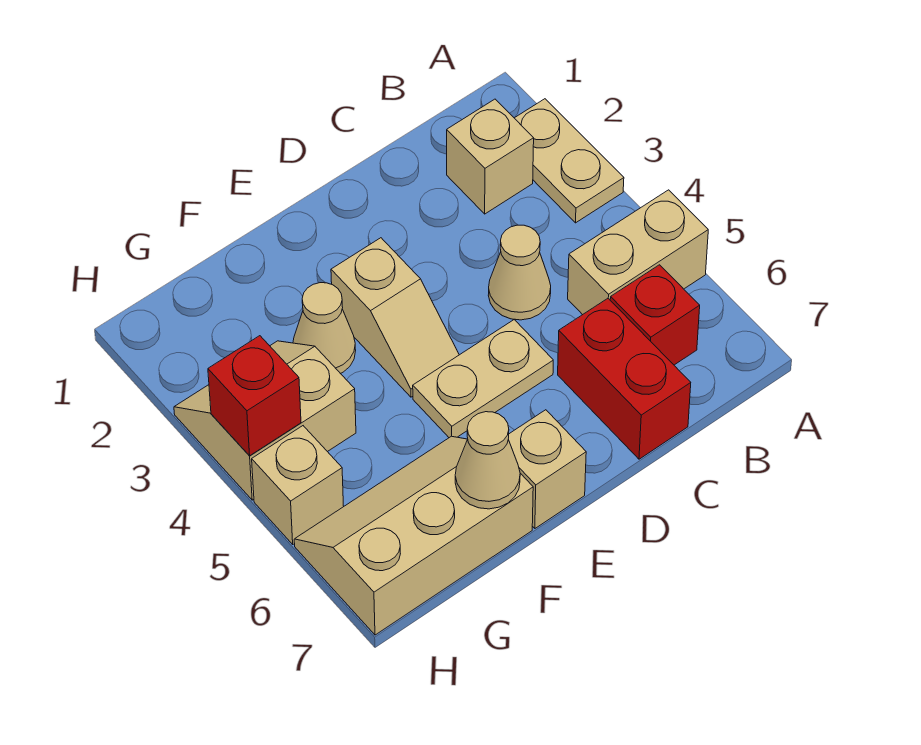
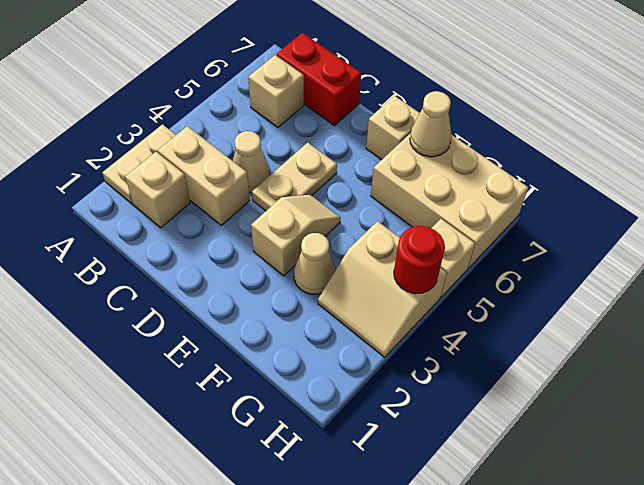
tan brick A5:B5 level 1 -> tan brick B3:C3 level 1
red brick B6 level 1 -> tan brick B6 level 1
red brick C6:C7 level 1 -> red brick B7:C7 level 1
tan plate D5:E5 level 1 -> tan plate D4:D5 level 1
tan slope F6:H7 level 1 top 7 -> tan brick F6:H7 level 1
red brick H4 level 2 -> red round brick H4 level 2

